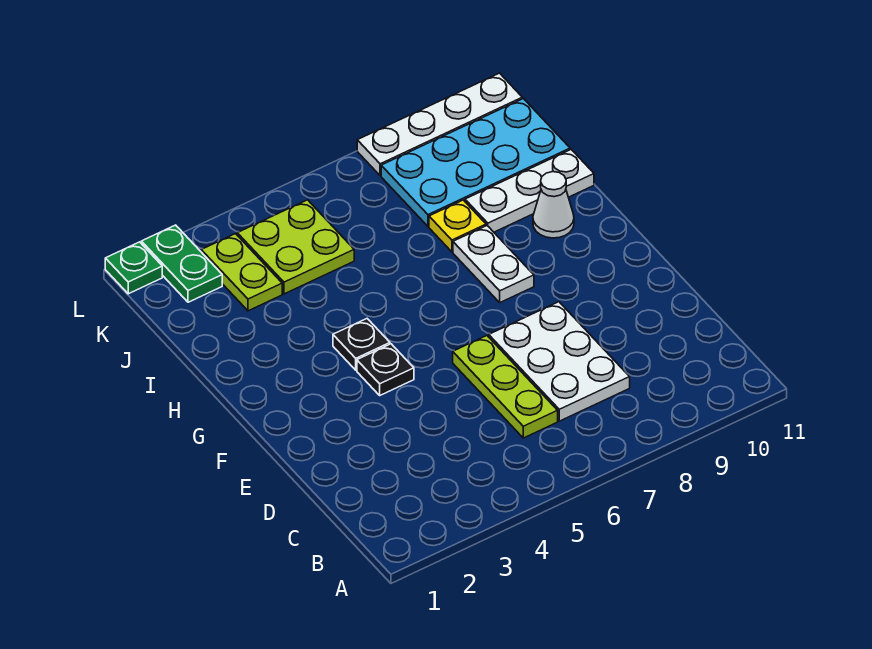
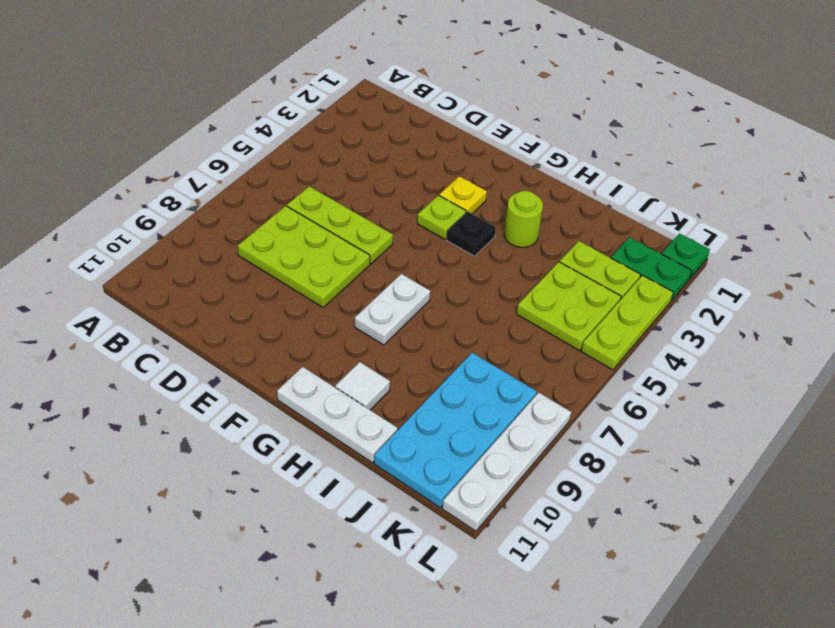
white plate C7:E8 level 1 -> lime plate C7:E8 level 1
black plate F4 level 1 -> lime plate F4 level 1
white plate G8:H8 level 1 -> white plate G7:G8 level 1
none -> lime round brick H3 level 1
white cone H10 level 1 -> white tile H10 level 1
yellow plate I8 level 1 -> yellow plate F3 level 1
white plate I9:I11 level 1 -> white plate G11:I11 level 1
none -> lime plate L3:L5 level 1

